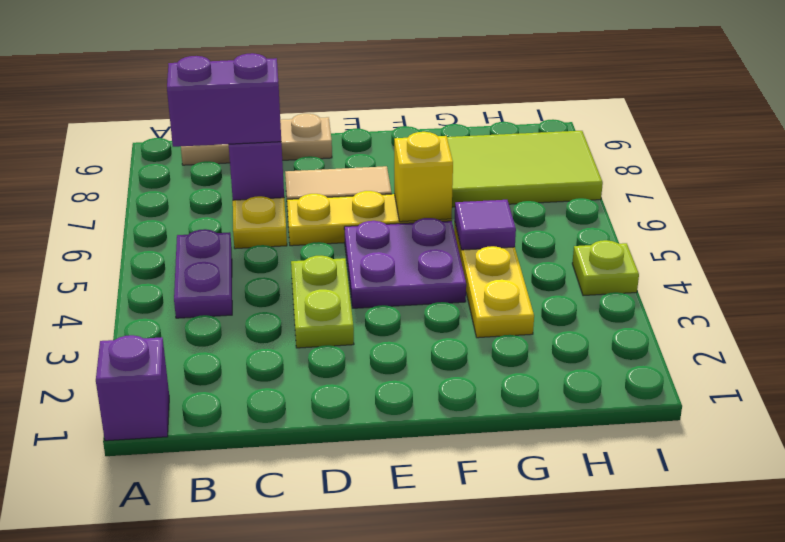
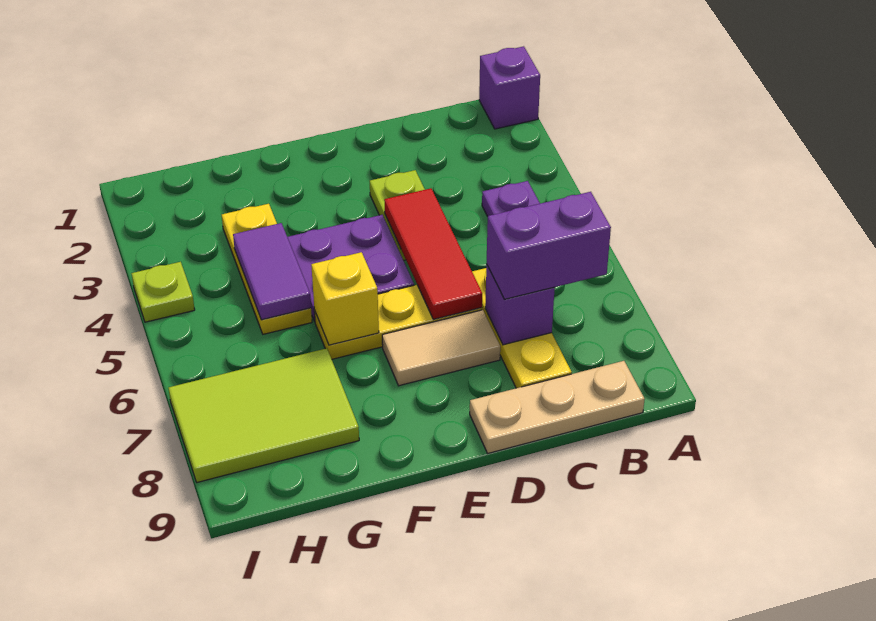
none -> red tile D4:D6 level 2
purple tile G5 level 2 -> purple tile G4:G5 level 2

